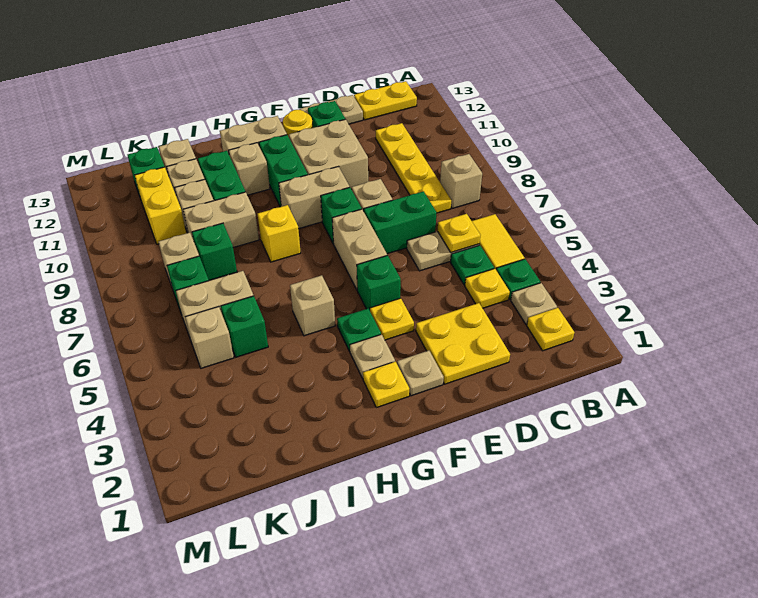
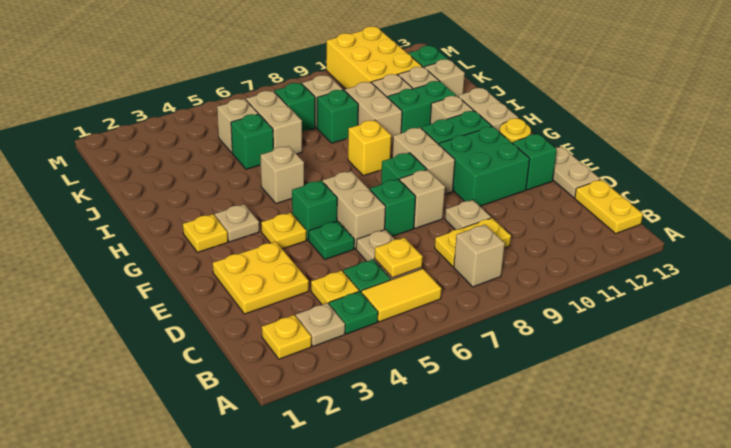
yellow plate C8:C11 level 1 -> yellow plate C8:C9 level 1
green brick D7:E7 level 1 -> green brick E7 level 1
tan brick E10:F11 level 1 -> green brick E10:F11 level 1
tan plate F2 level 1 -> tan plate D9 level 1
tan brick F6:F7 level 1 -> tan brick E6:F6 level 1
green plate G4 level 1 -> green plate E5 level 1
yellow brick K10:K11 level 1 -> yellow brick K10:M11 level 1

